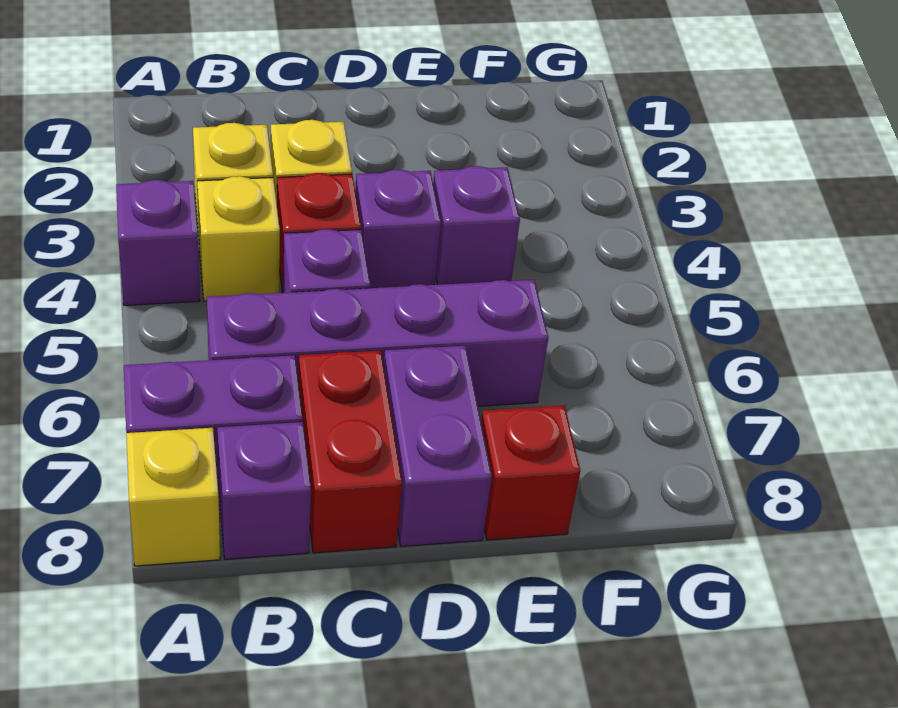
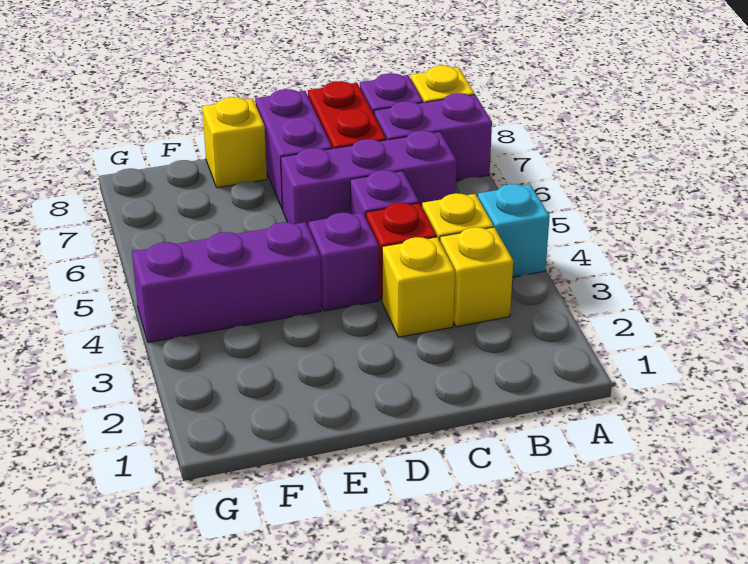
purple brick A4 level 1 -> cyan brick A4 level 1
purple brick B6:E6 level 1 -> purple brick B6:D6 level 1
purple brick E4 level 1 -> purple brick E4:G4 level 1
red brick E8 level 1 -> yellow brick E8 level 1

